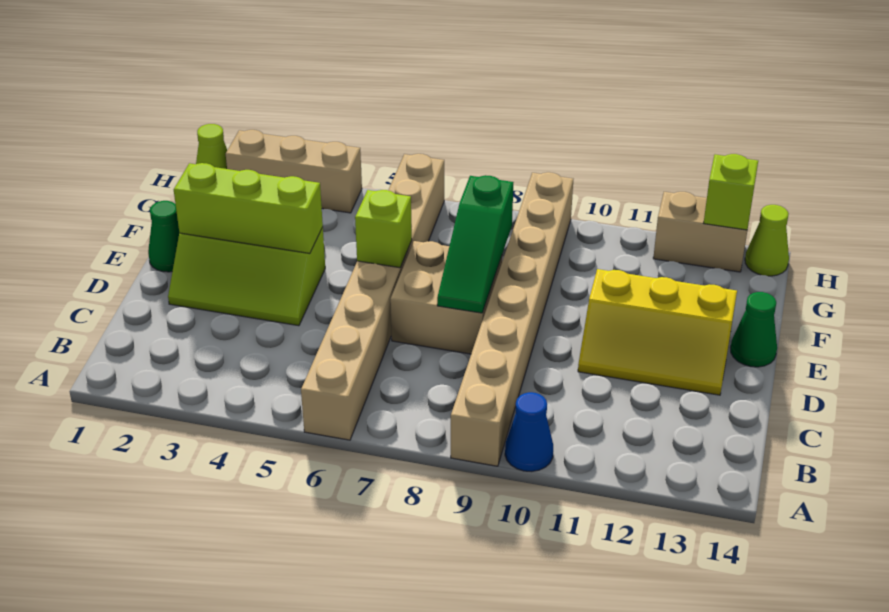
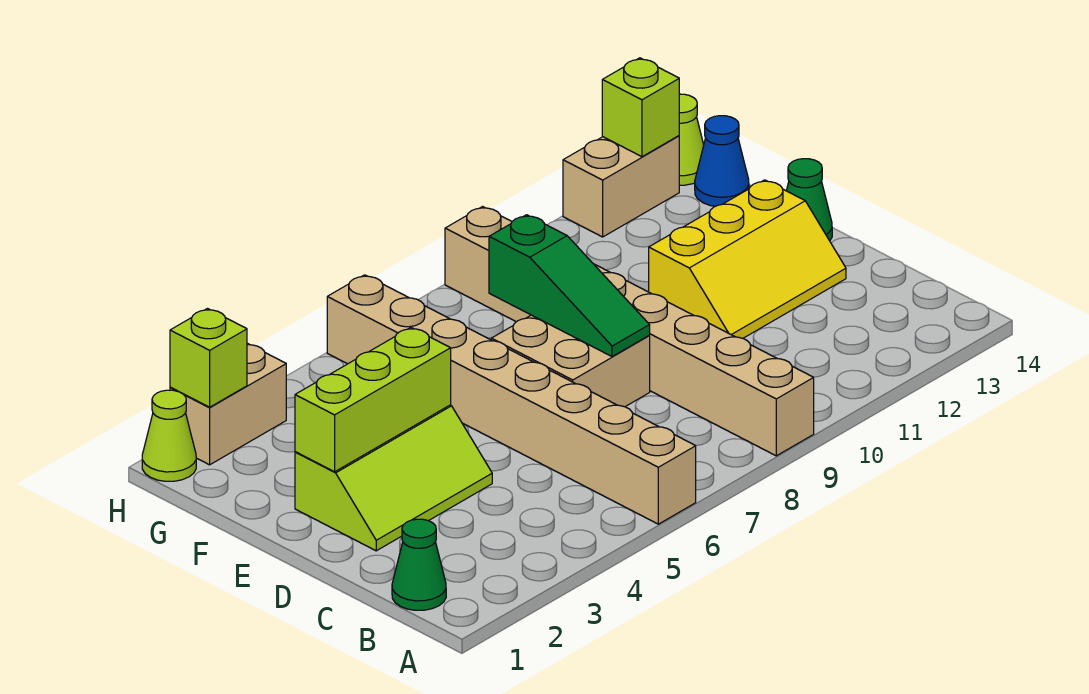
blue cone A10 level 1 -> blue cone G14 level 1
green cone E1 level 1 -> green cone B1 level 1
lime brick E6 level 2 -> lime brick H2 level 2
tan brick H2:H4 level 1 -> tan brick H2:H3 level 1

